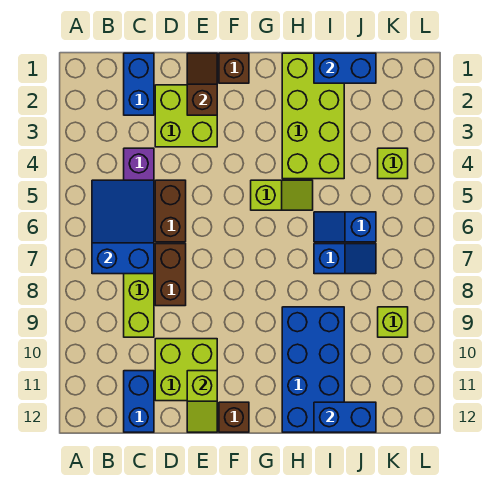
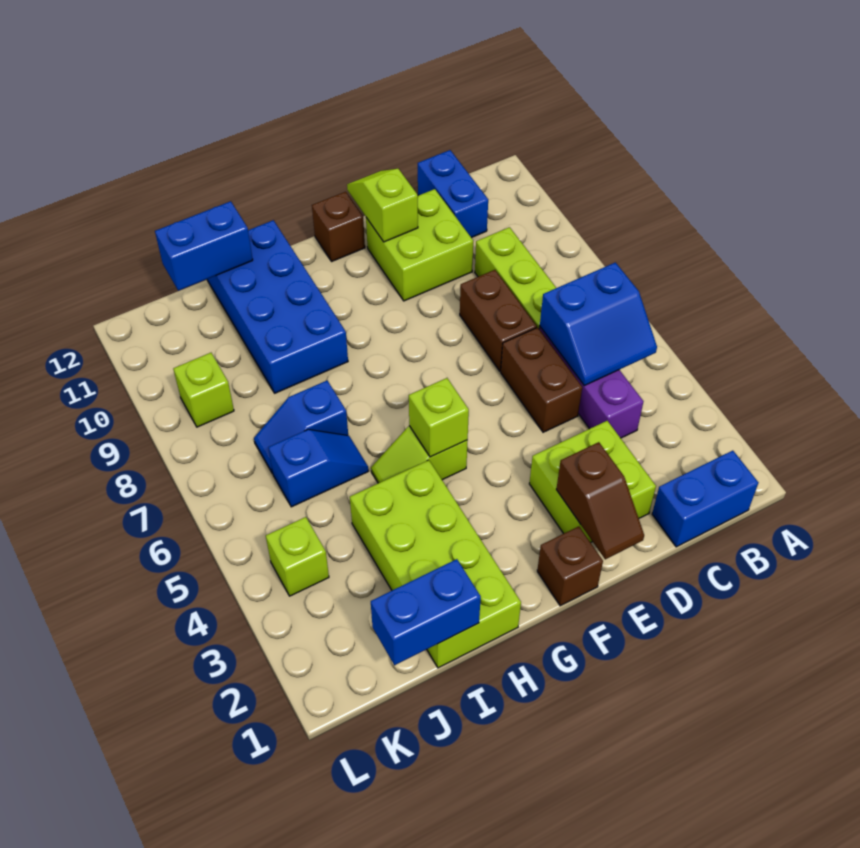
blue slope B5:C7 level 2 top 7 -> blue slope B5:C6 level 2 top 6
blue brick C1:C2 level 1 -> blue brick B1:C1 level 1
none -> lime brick G5 level 2

